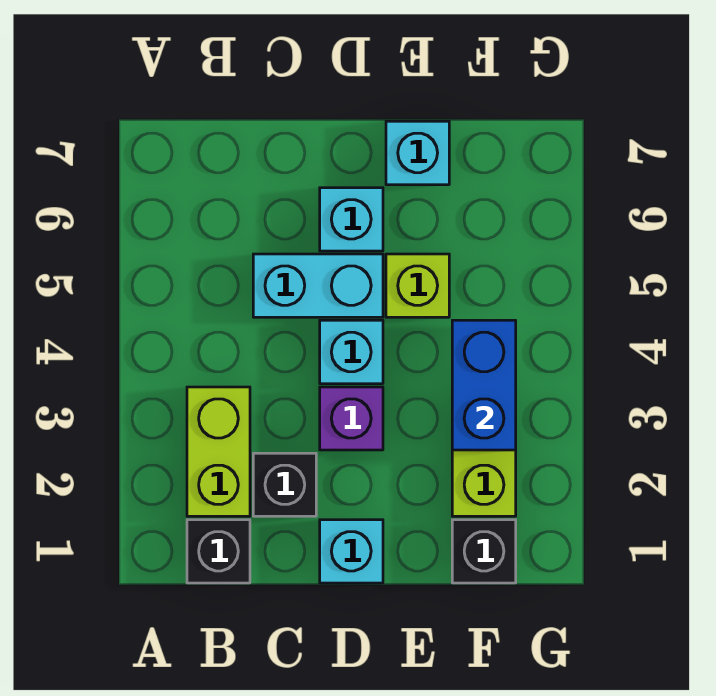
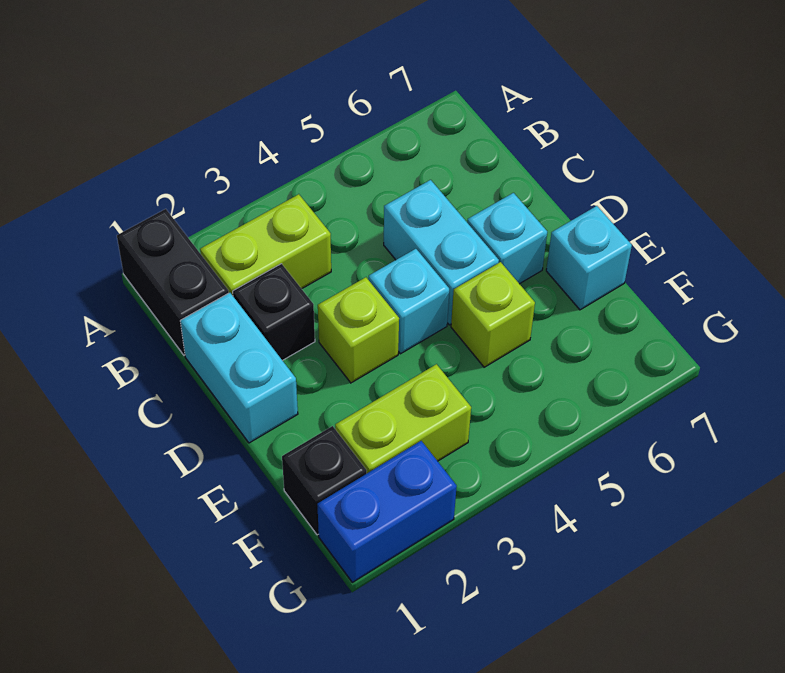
black brick B1 level 1 -> black brick A1:B1 level 1
cyan brick D1 level 1 -> cyan brick C1:D1 level 1
purple brick D3 level 1 -> lime brick D3 level 1
blue brick F3:F4 level 2 -> blue brick G1:G2 level 1

